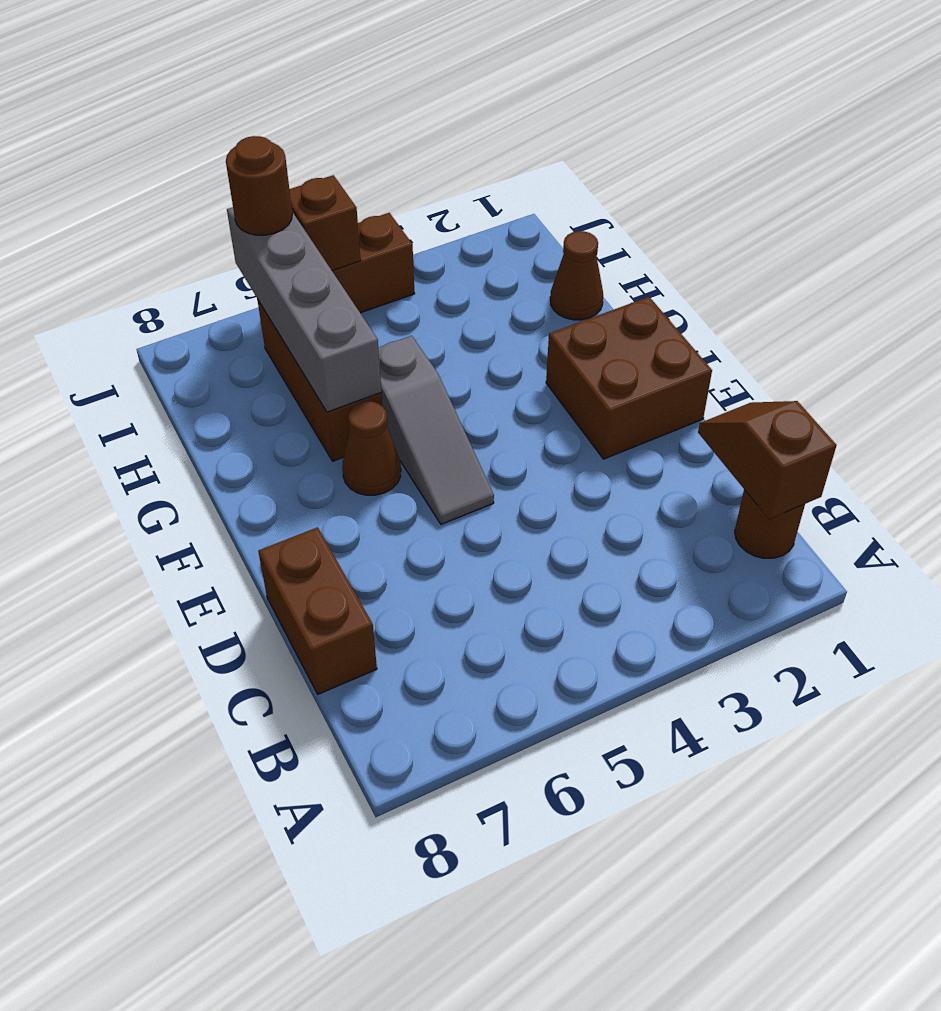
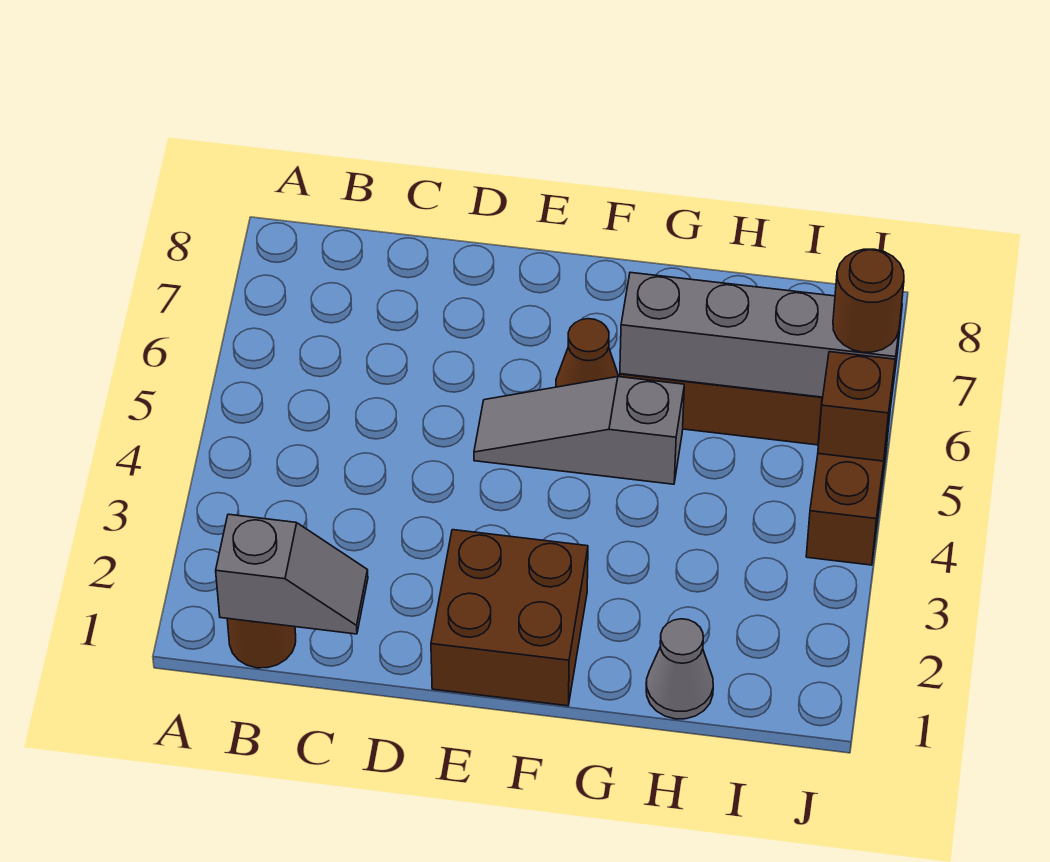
brown slope B1:C1 level 2 top B -> grey slope B1:C1 level 2 top B
brown brick C8:D8 level 1 -> none
brown cone H1 level 1 -> grey cone H1 level 1

